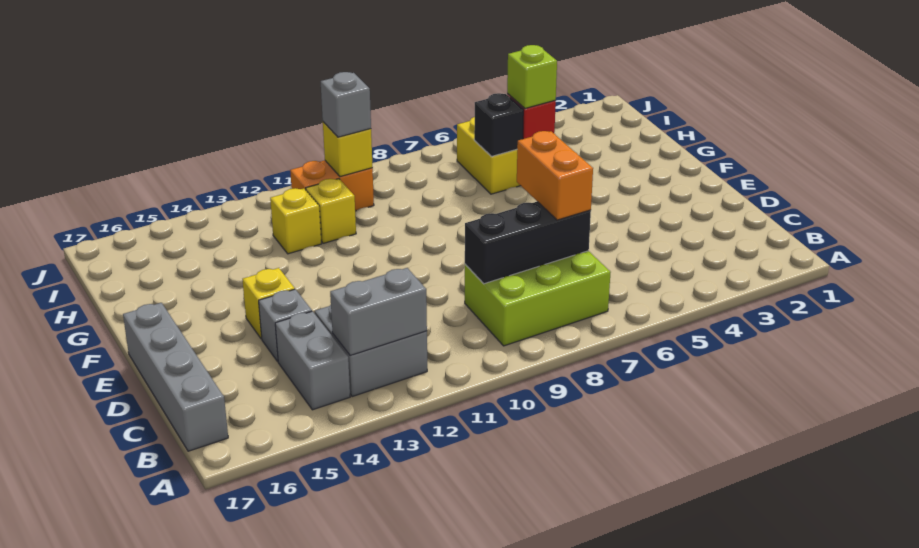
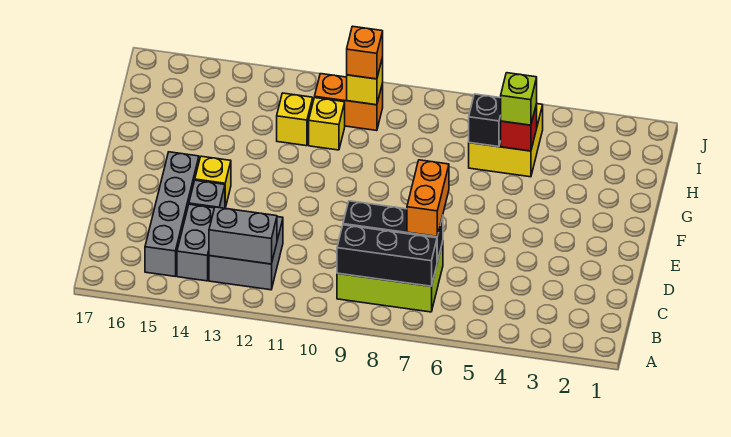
none -> black brick B7:B9 level 2
grey brick B17:E17 level 1 -> grey brick B15:E15 level 1
grey brick I10 level 3 -> orange brick I10 level 3

